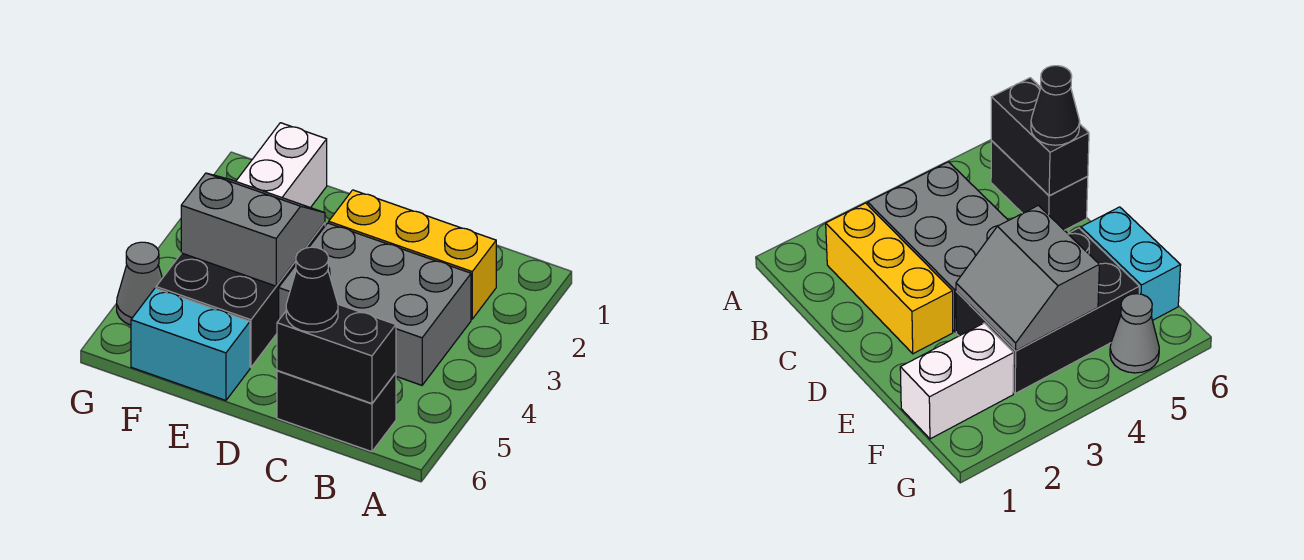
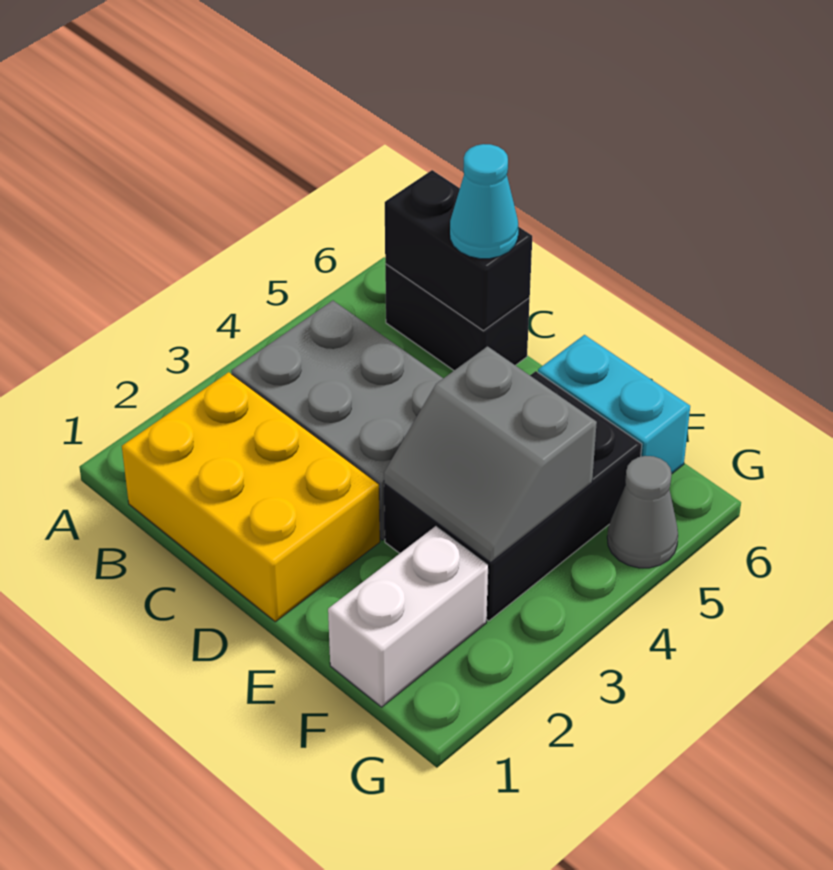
yellow brick B2:D2 level 1 -> yellow brick B1:D2 level 1
black cone C6 level 3 -> cyan cone C6 level 3

